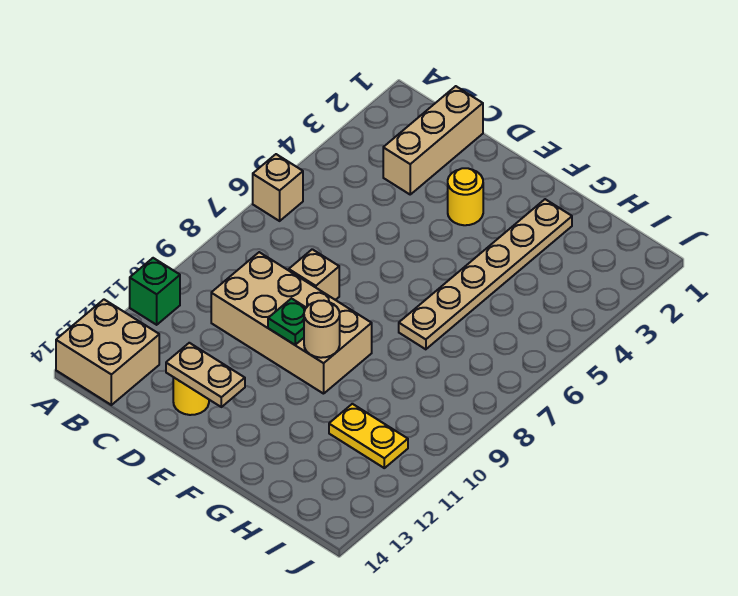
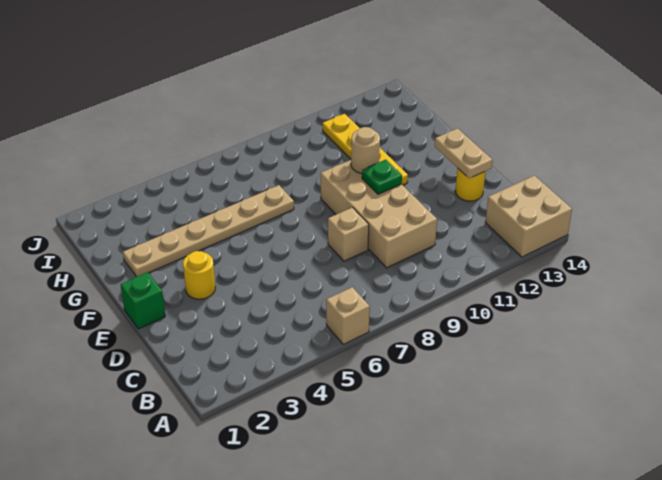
green brick A11 level 1 -> green brick E1 level 1
tan brick C1:C3 level 1 -> none
yellow plate H11:I11 level 1 -> yellow plate F11:I11 level 1

